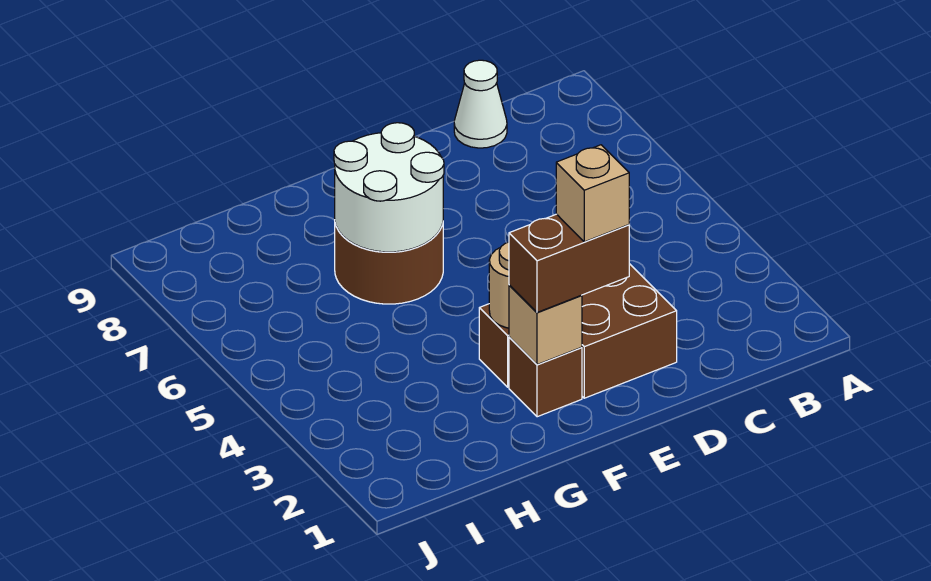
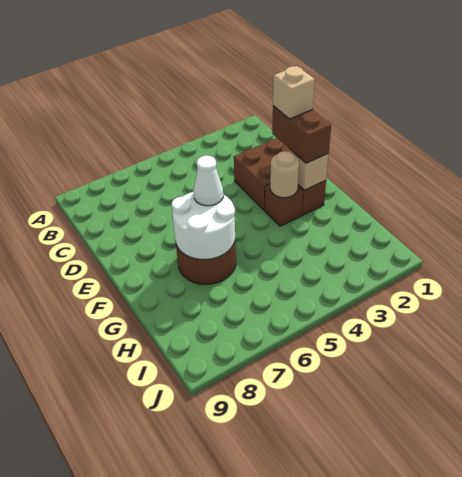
white cone C9 level 1 -> white cone F6 level 3

